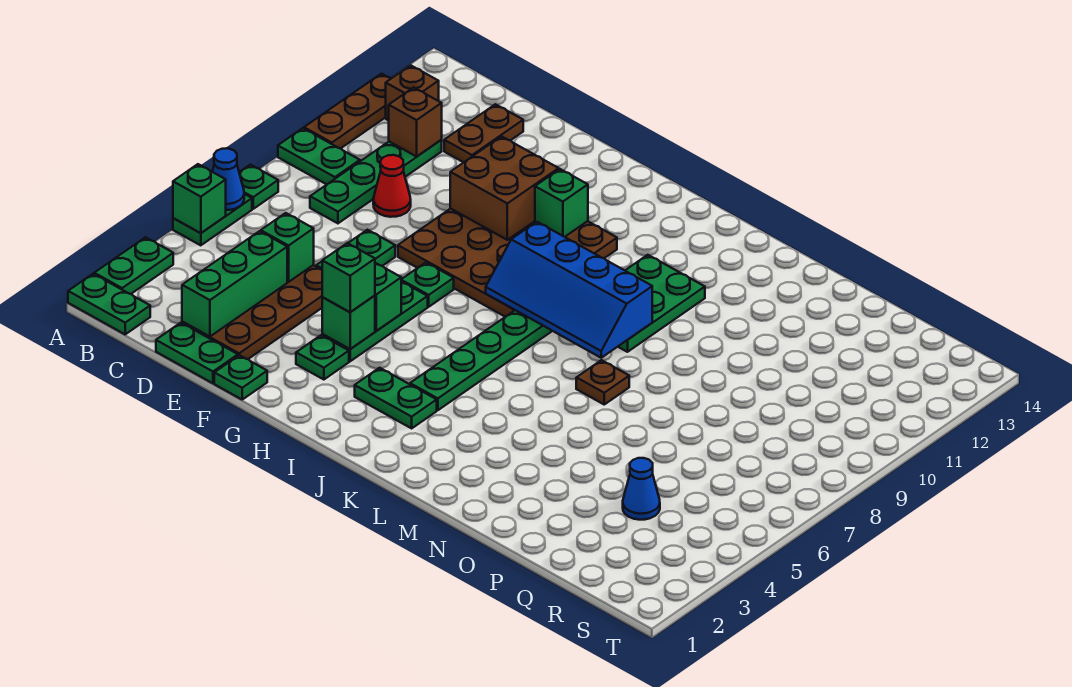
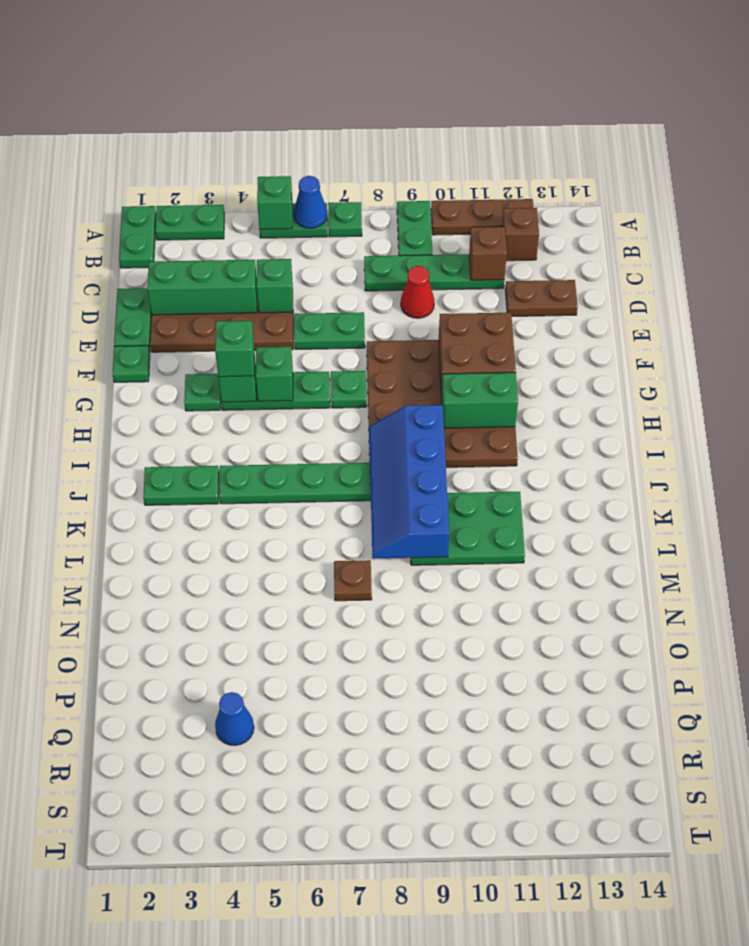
green brick H11 level 2 -> green brick H10:H11 level 2
green plate I3:J3 level 1 -> green plate J2:J3 level 1

